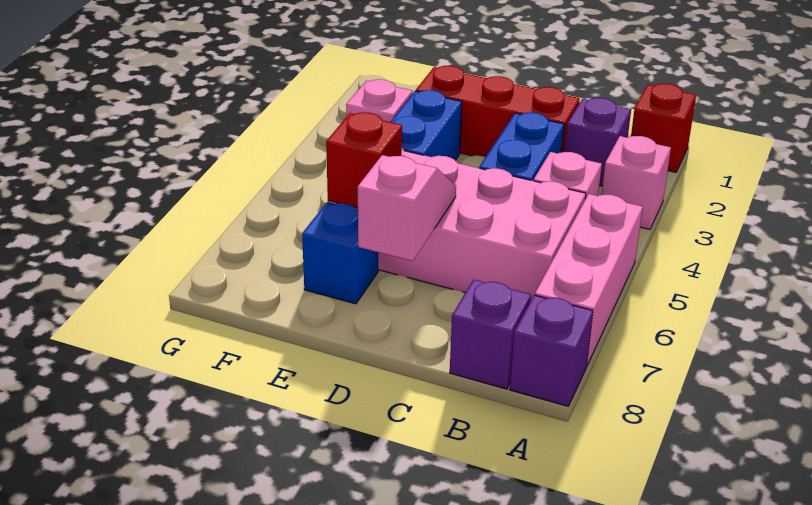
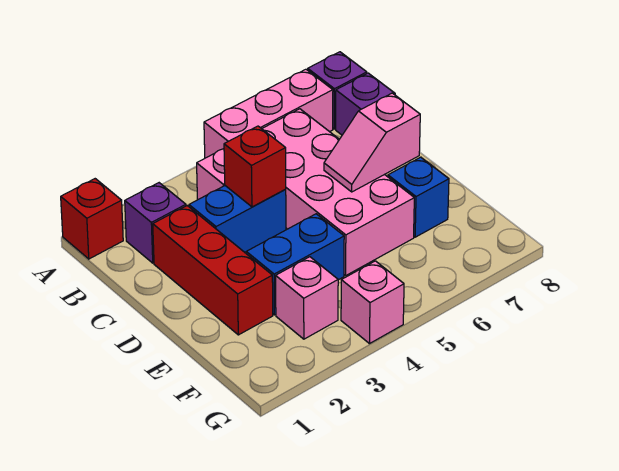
pink brick A3 level 1 -> pink brick G4 level 1
red brick E6 level 2 -> red brick C4 level 2

